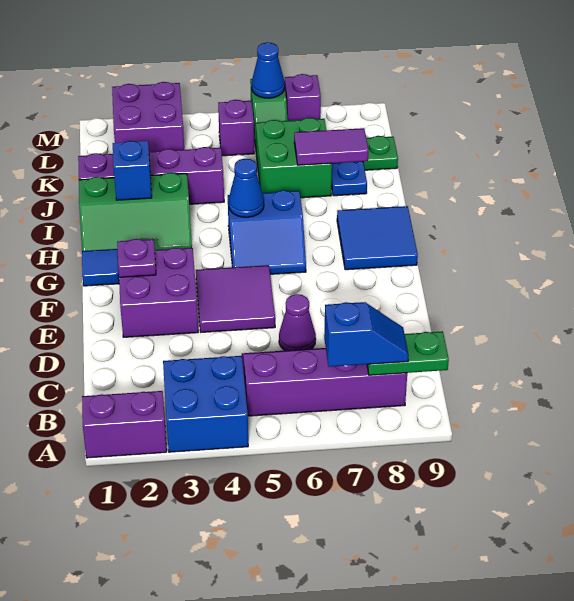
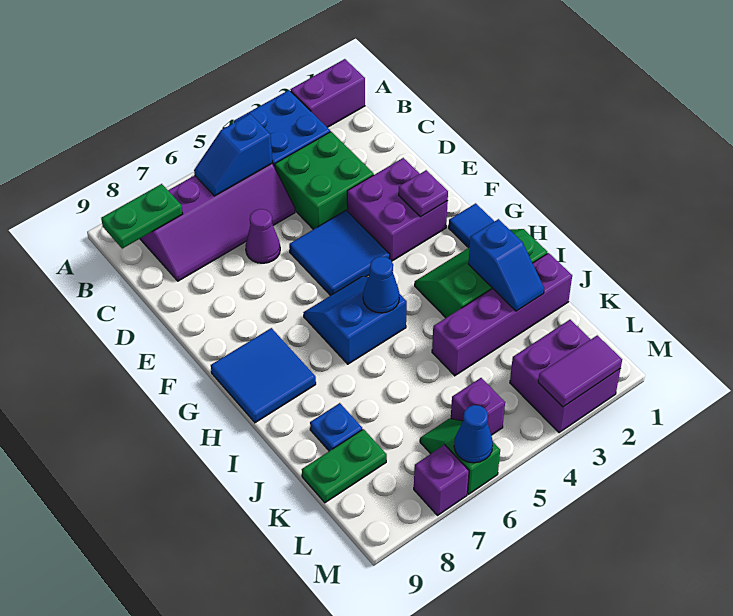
blue slope B7:B8 level 3 top 7 -> blue slope B5:B6 level 2 top 5
purple tile E4:F5 level 1 -> blue tile E4:F5 level 1
green brick J6:K7 level 1 -> green brick C3:D4 level 1
purple tile J7:J8 level 2 -> purple tile M2:M3 level 2

